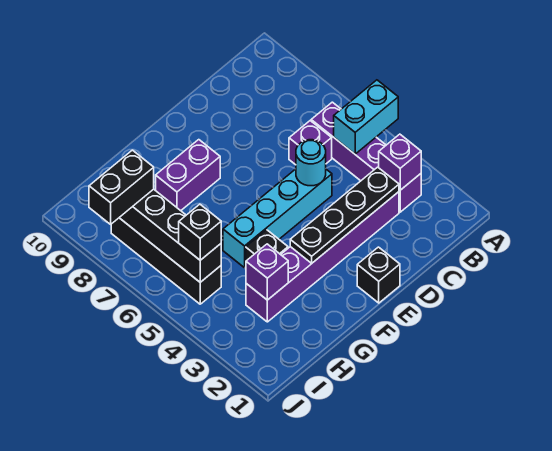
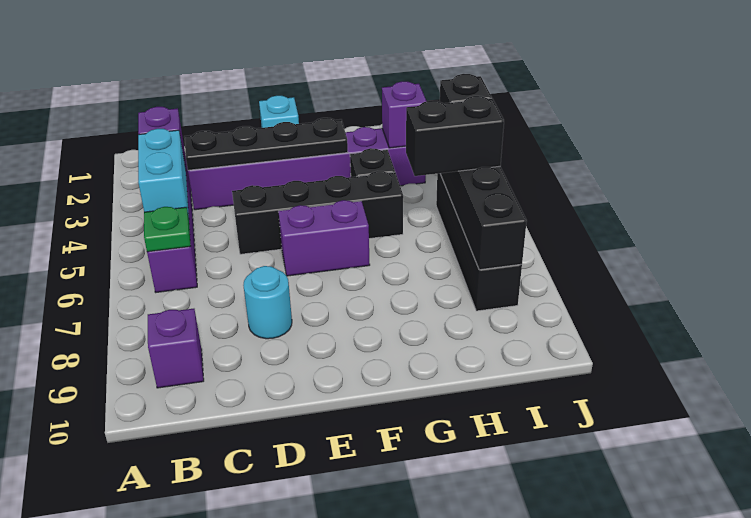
cyan brick A5:B5 level 2 -> cyan brick B4:B5 level 2
none -> green plate B6 level 2
purple brick C6 level 1 -> purple brick B9 level 1
cyan brick D5:G5 level 1 -> black brick D5:G5 level 1
cyan round brick D5 level 2 -> cyan round brick D8 level 1
black brick E1 level 1 -> cyan brick E1 level 1
purple brick F8:G8 level 1 -> purple brick E6:F6 level 1
black brick I8:J8 level 3 -> black brick H6:I6 level 3

